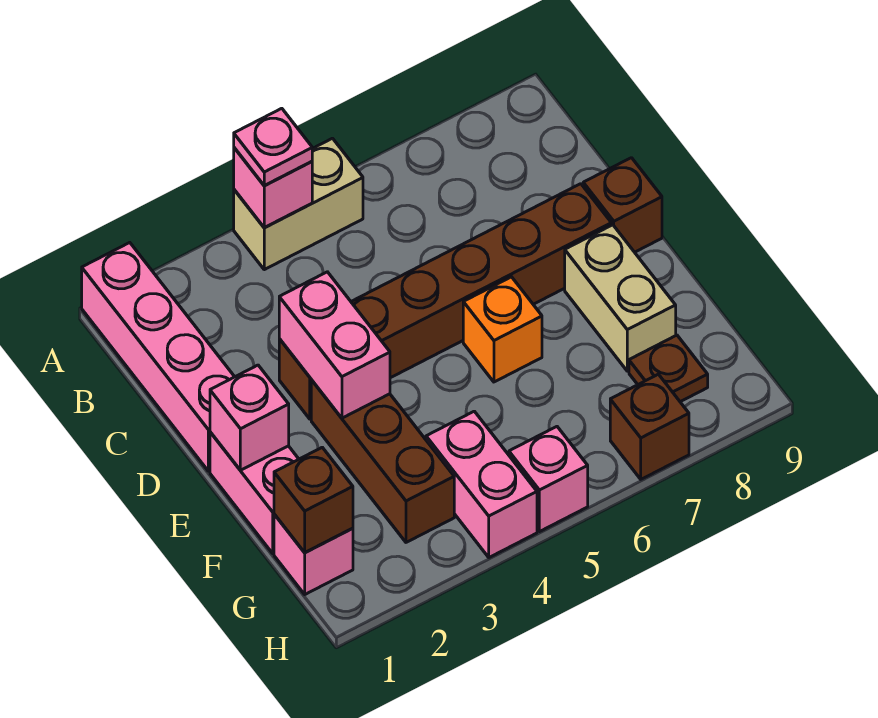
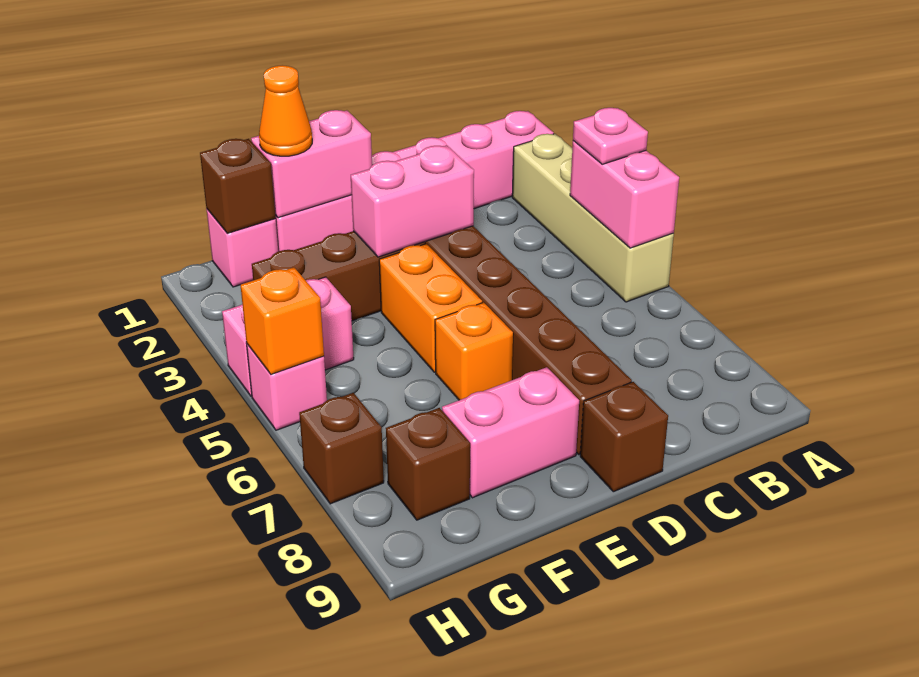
tan brick A4:A5 level 1 -> tan brick A2:A5 level 1
pink brick A4 level 2 -> pink brick A4:A5 level 2
pink brick E1 level 2 -> pink brick E1:F1 level 2
none -> orange brick E4:E5 level 1
tan brick E8:F8 level 1 -> pink brick E8:F8 level 1
none -> orange cone F1 level 3
brown plate G8 level 1 -> brown brick G8 level 1
none -> orange brick H5 level 2

